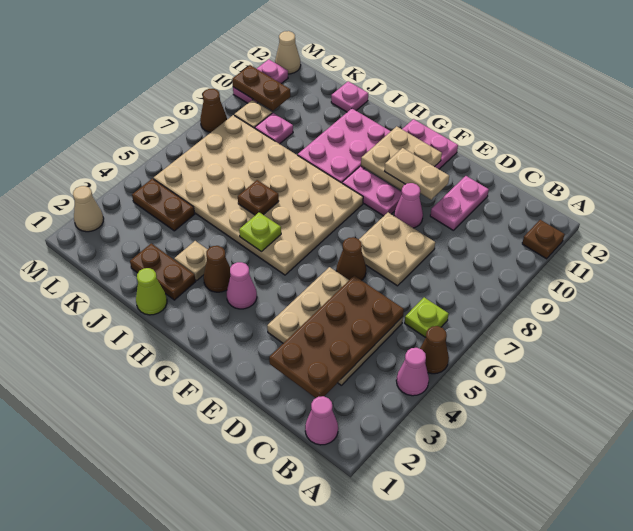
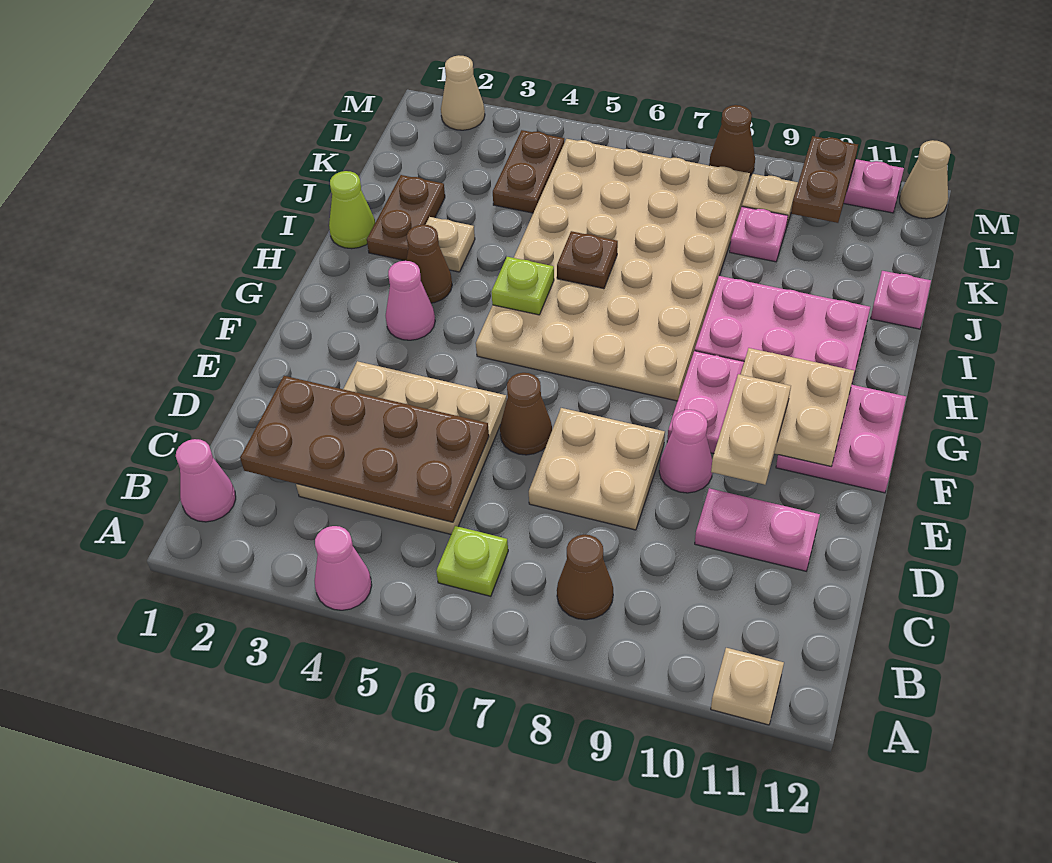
brown cone A5 level 1 -> brown cone B8 level 1
brown plate A11 level 1 -> tan plate A11 level 1

